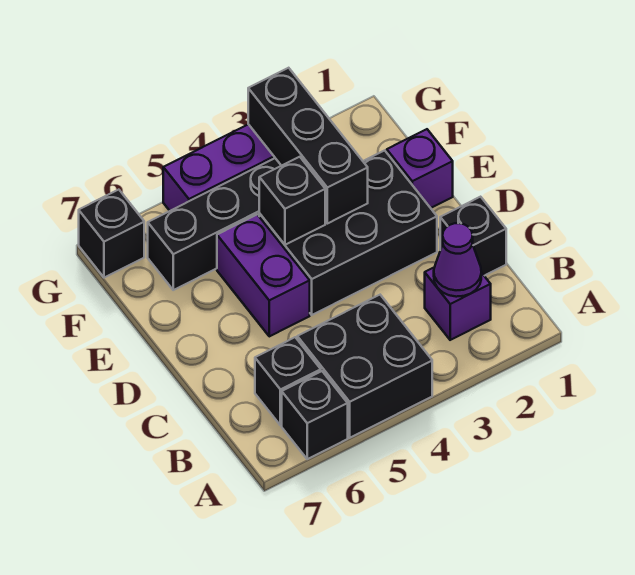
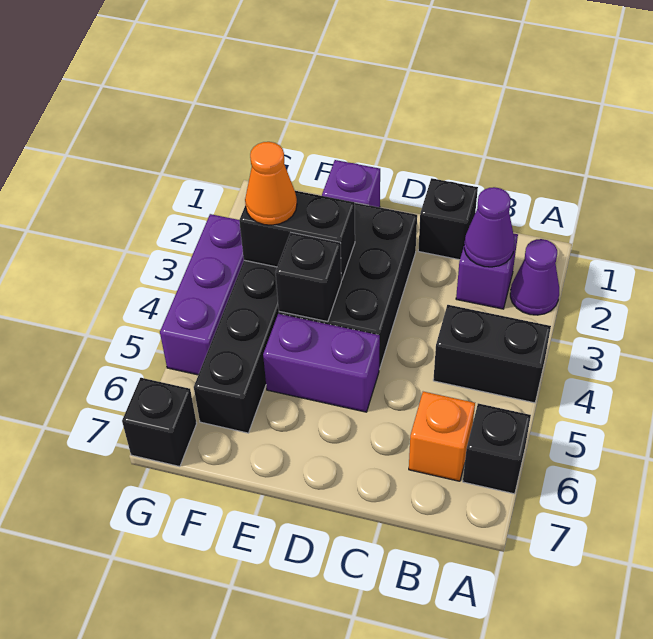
none -> purple cone A2 level 1
black brick A4:B5 level 1 -> black brick A4:B4 level 1
black brick B6 level 1 -> orange brick B6 level 1
black brick E3:G3 level 2 -> black brick E3:F3 level 2
none -> orange cone F3 level 3

